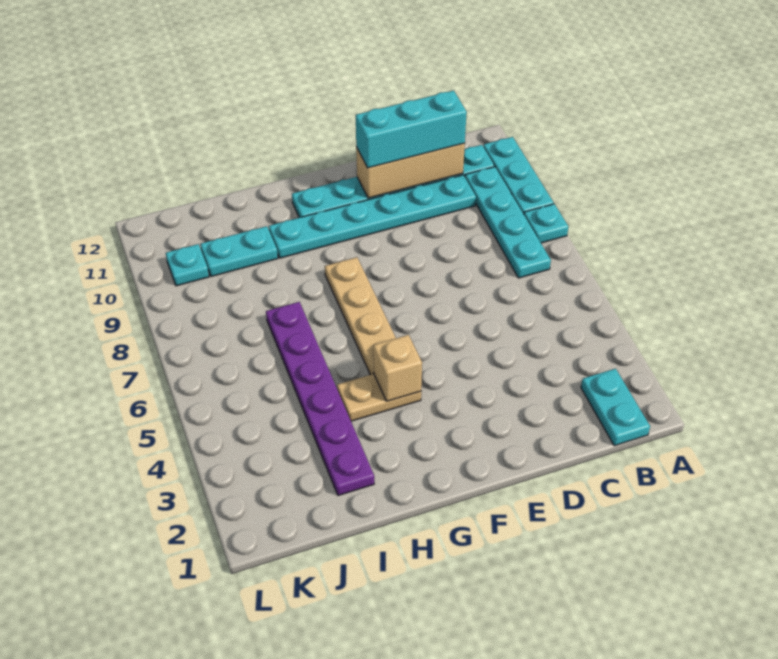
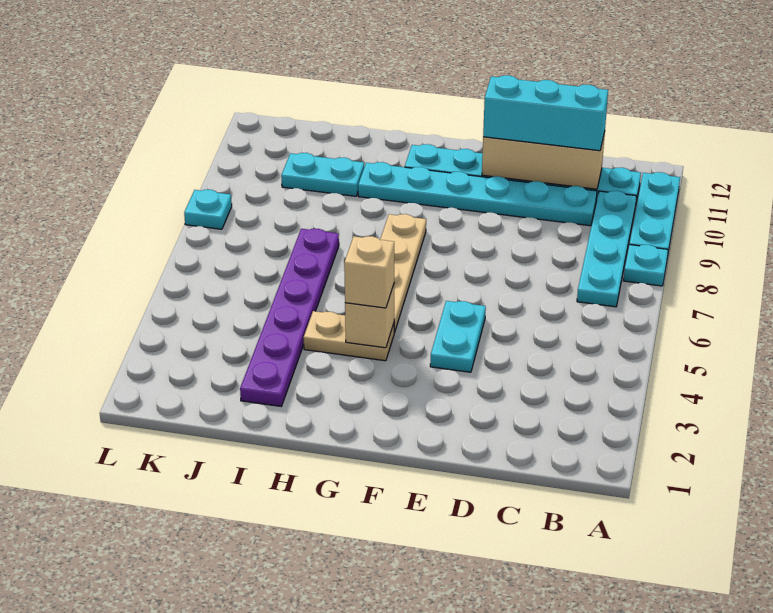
cyan plate B1:B2 level 1 -> cyan plate E4:E5 level 1
none -> tan brick G4 level 3
cyan plate K10 level 1 -> cyan plate L8 level 1

